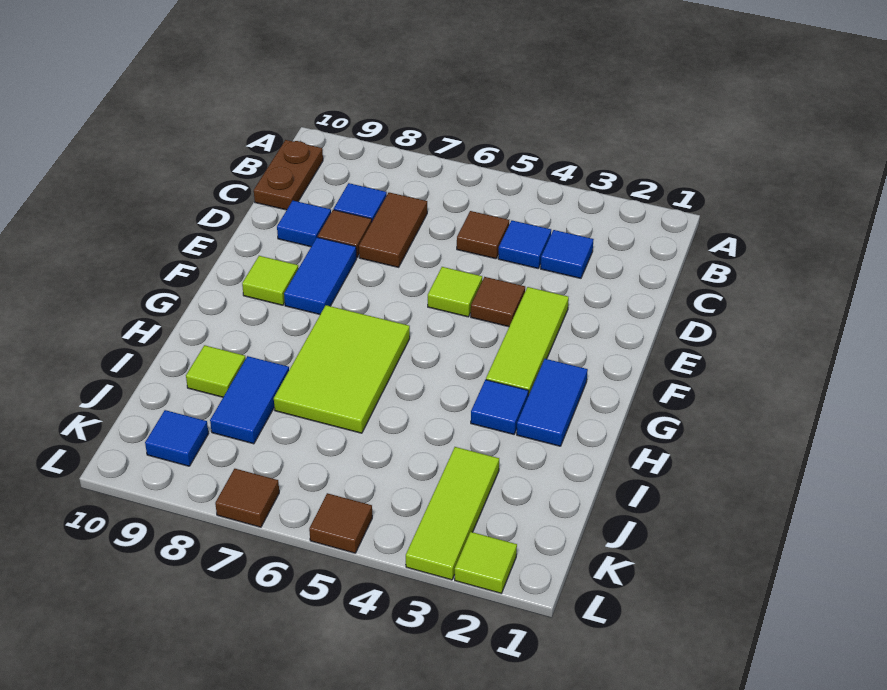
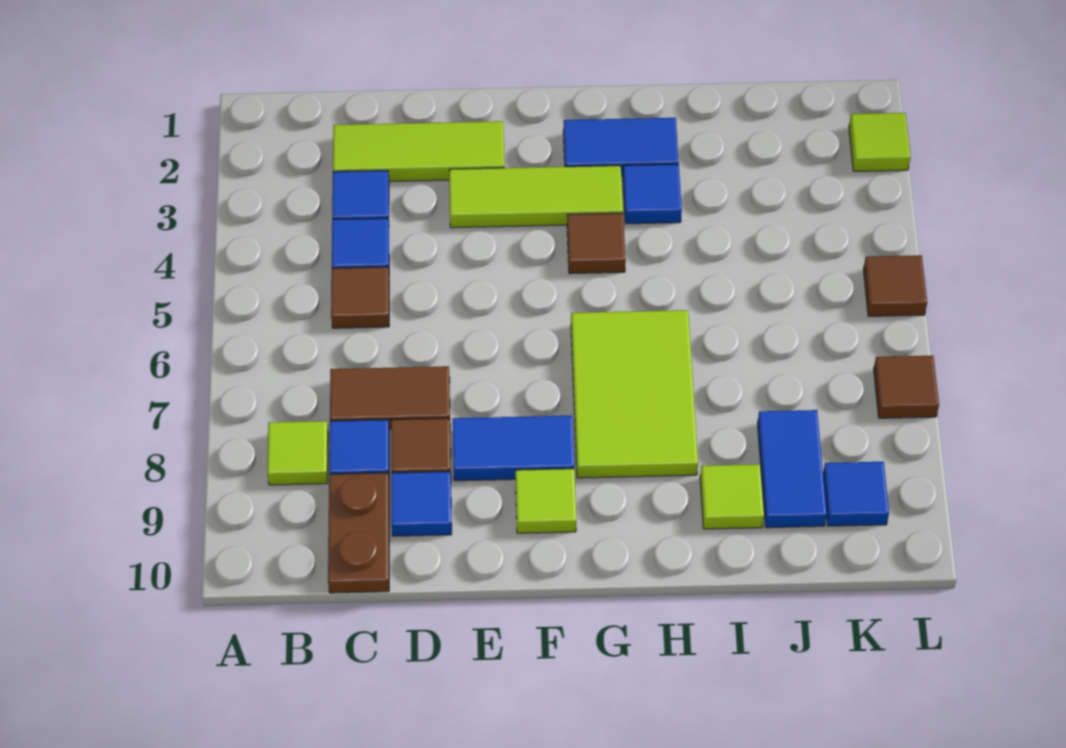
brown plate B10:C10 level 1 -> brown plate C9:C10 level 1
brown tile E4 level 1 -> brown tile G4 level 1
lime tile E5 level 1 -> lime tile B8 level 1
lime tile G6:I7 level 1 -> lime tile G6:H8 level 1
blue tile I8:J8 level 1 -> blue tile J8:J9 level 1
lime tile J3:L3 level 1 -> lime tile C2:E2 level 1

